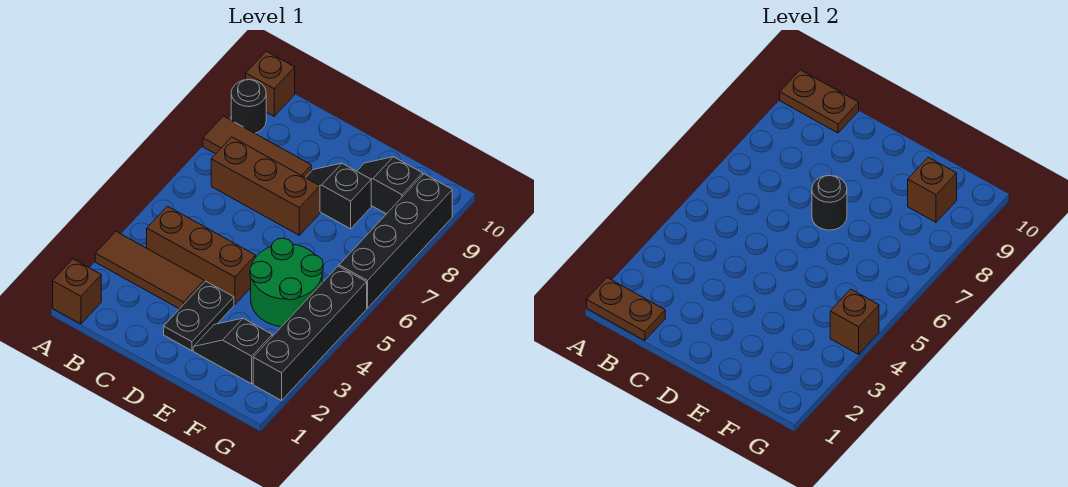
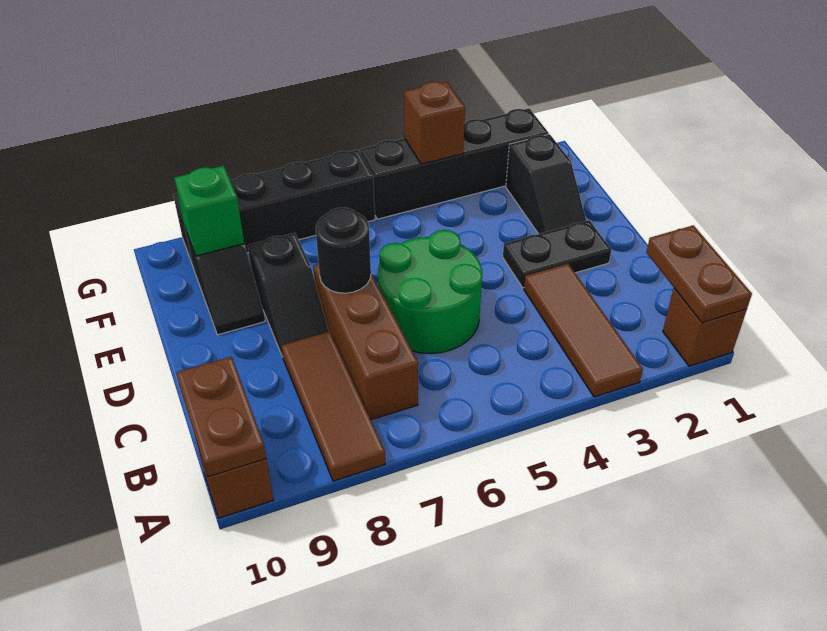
black round brick A9 level 1 -> none
brown brick B4:D4 level 1 -> none
green round brick E4:F5 level 1 -> green round brick C5:D6 level 1
brown brick F9 level 2 -> green brick F9 level 2

